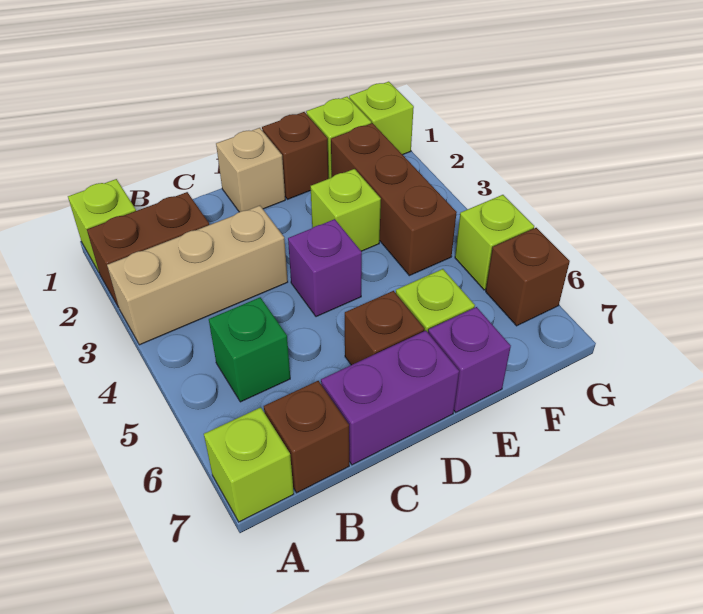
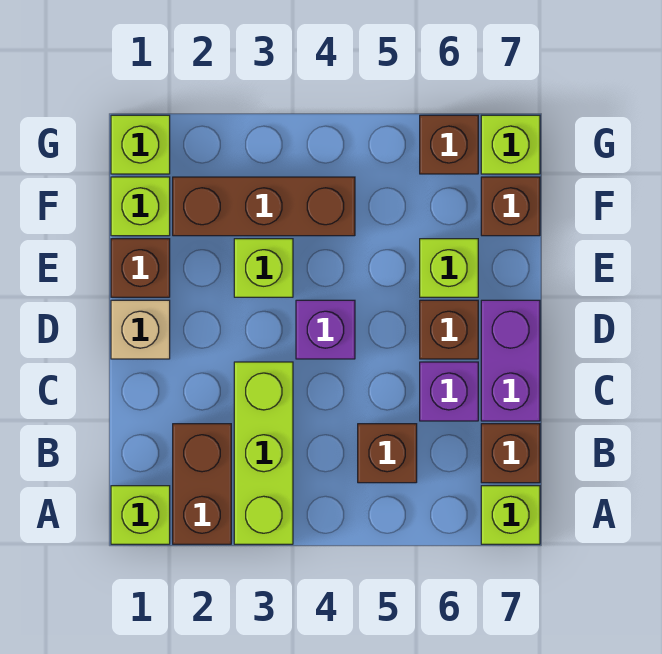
tan brick A3:C3 level 1 -> lime brick A3:C3 level 1
green brick B5 level 1 -> brown brick B5 level 1
purple brick E7 level 1 -> purple brick C6 level 1
none -> brown brick F7 level 1
lime brick G5 level 1 -> lime brick G7 level 1

